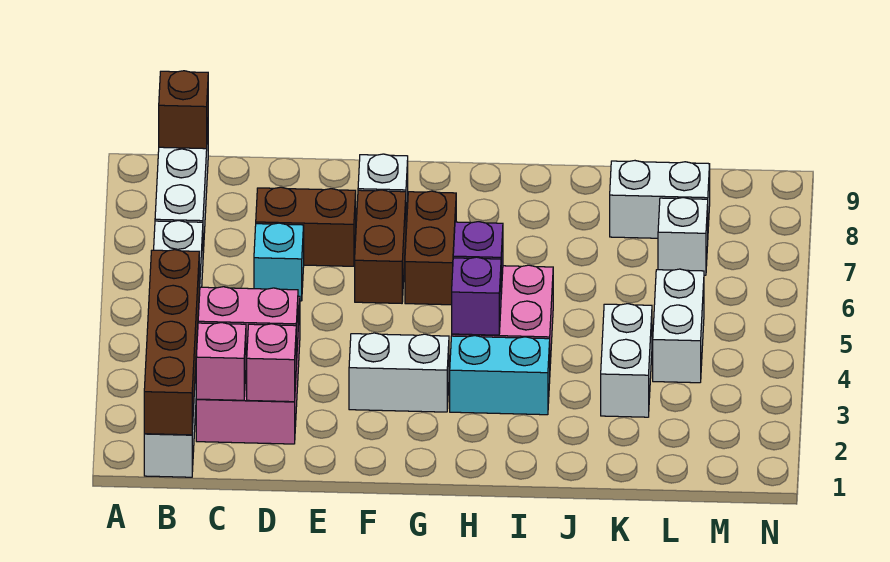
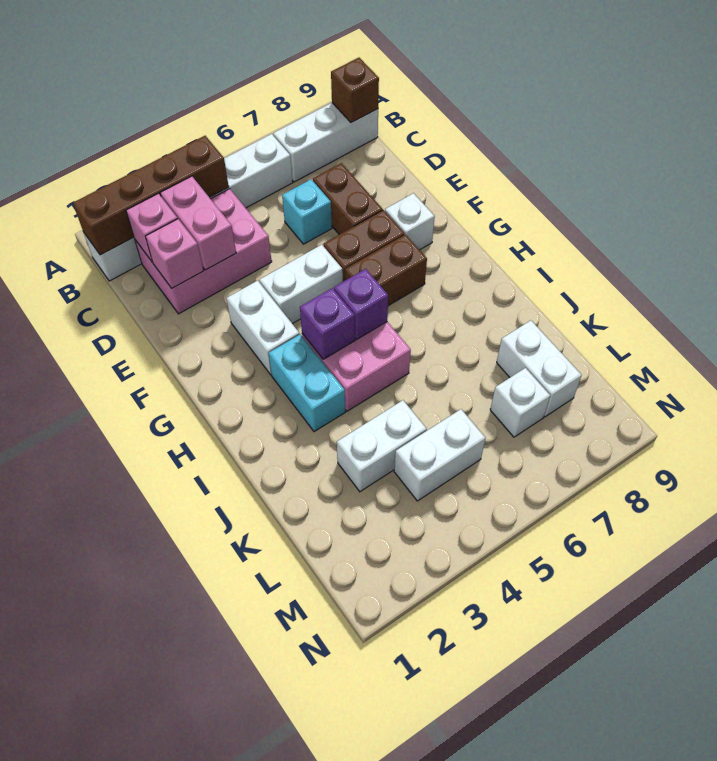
none -> white brick F4:F5 level 1

